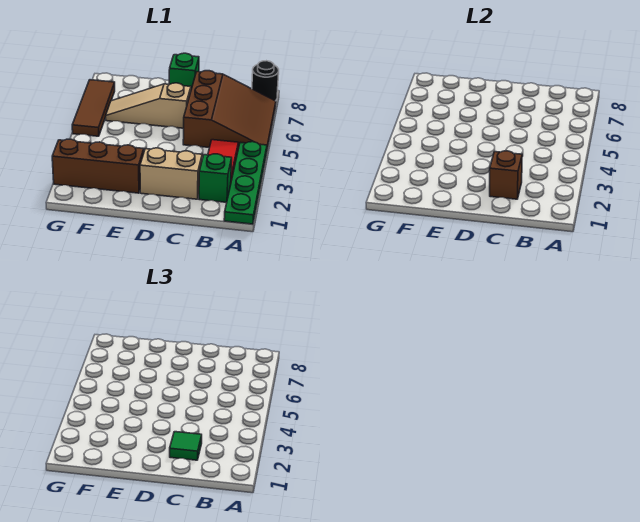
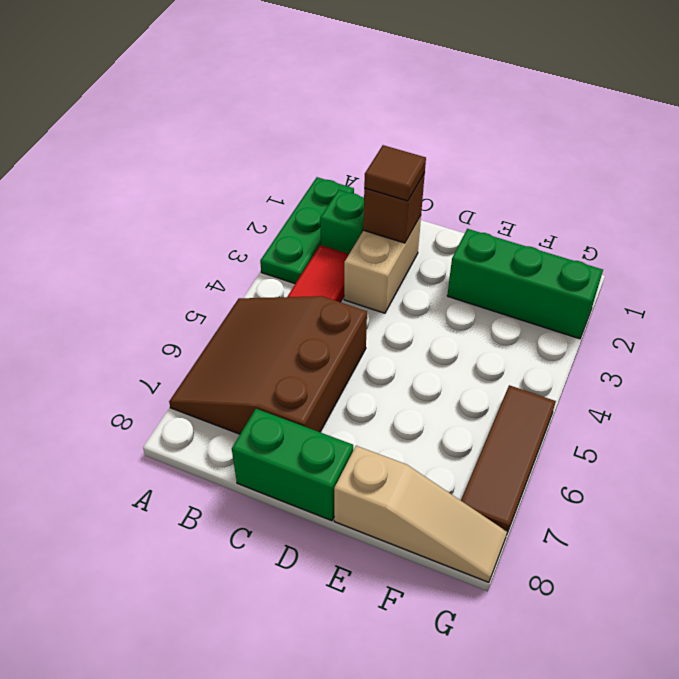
green plate A1:A4 level 1 -> green plate A1:A3 level 1
black round brick A8 level 1 -> none
tan brick C2:D2 level 1 -> tan brick C2:C3 level 1
green tile C2 level 3 -> brown tile C2 level 3
tan slope D6:F6 level 1 top D -> tan slope E8:G8 level 1 top E
green brick D8 level 1 -> green brick C8:D8 level 1
brown brick E2:G2 level 1 -> green brick E2:G2 level 1

